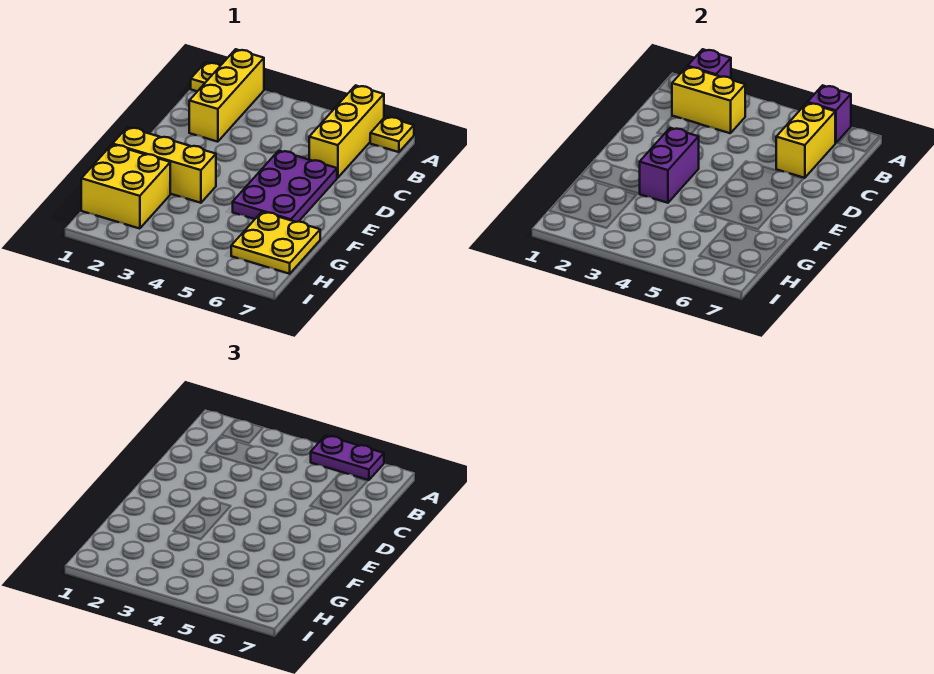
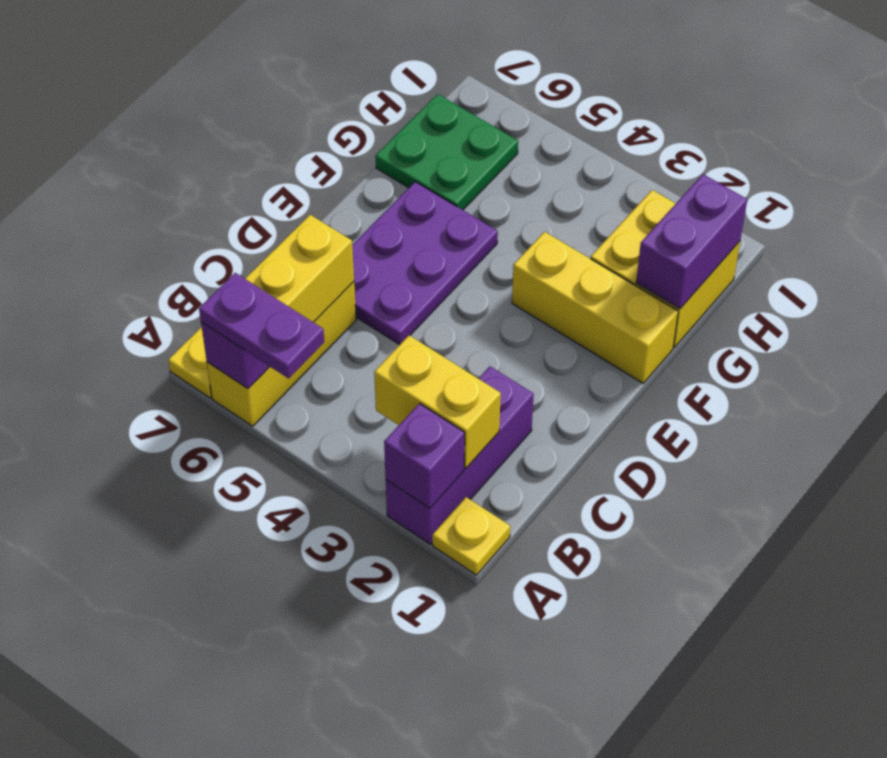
yellow brick A2:C2 level 1 -> purple brick A2:C2 level 1
purple brick E3:F3 level 2 -> purple brick G1:H1 level 2
yellow plate G6:H7 level 1 -> green plate G6:H7 level 1

